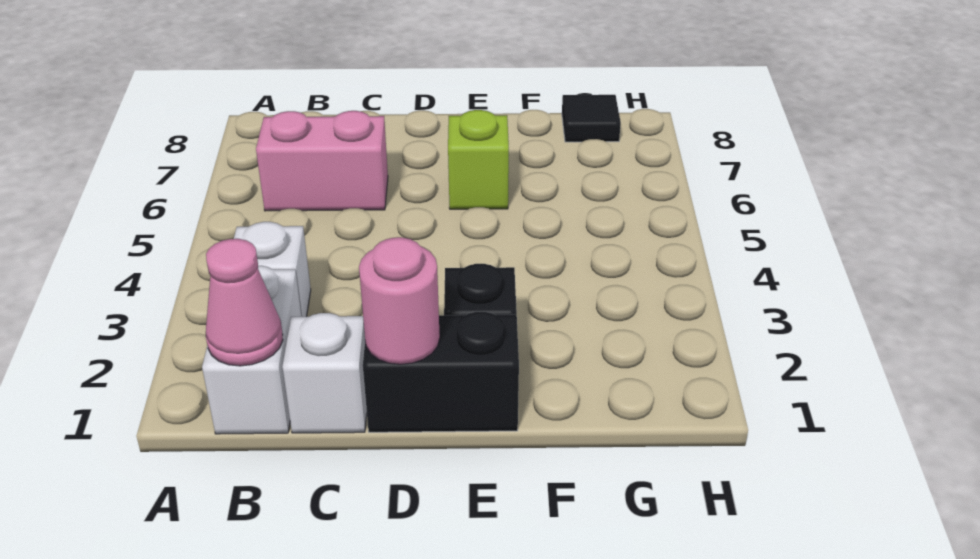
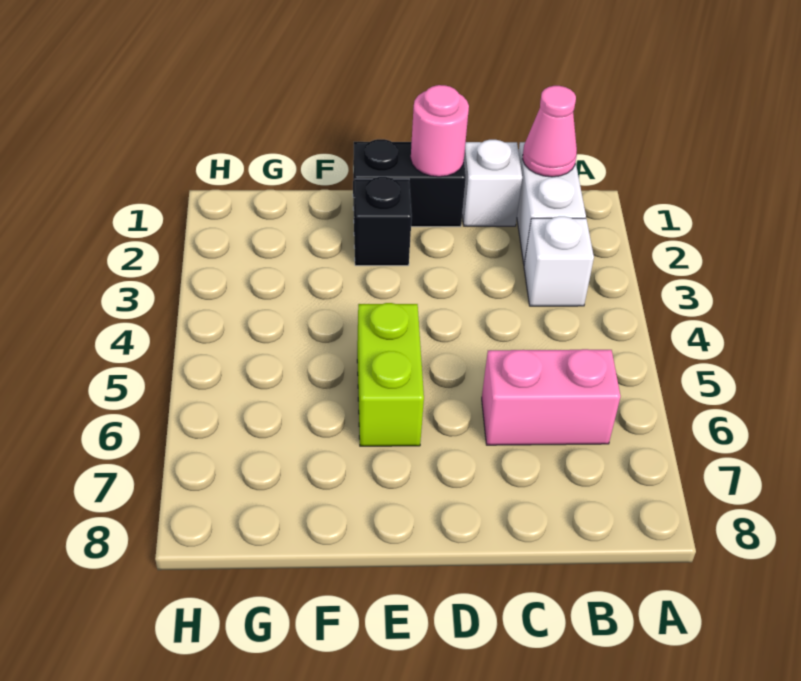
lime brick E6 level 1 -> lime brick E5:E6 level 1
black tile G8 level 1 -> none

